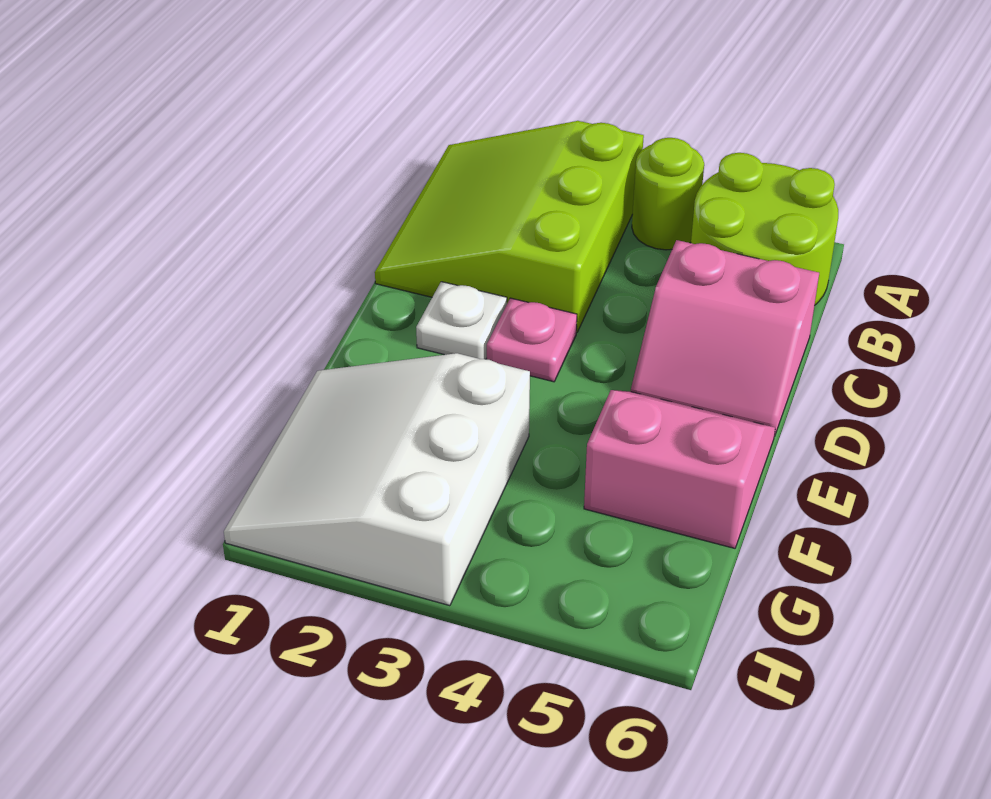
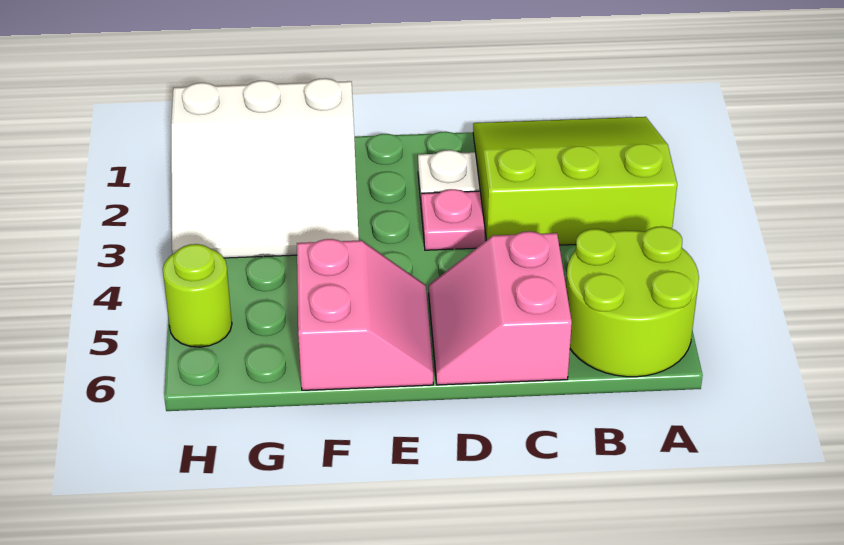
lime round brick A4 level 1 -> lime round brick H5 level 1
white slope F1:H3 level 1 top 3 -> white slope F1:H3 level 1 top 1

